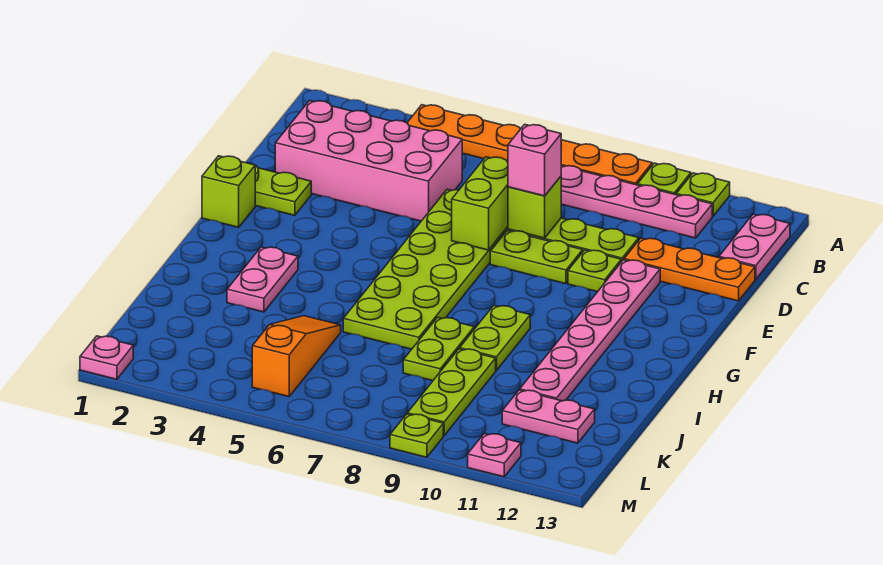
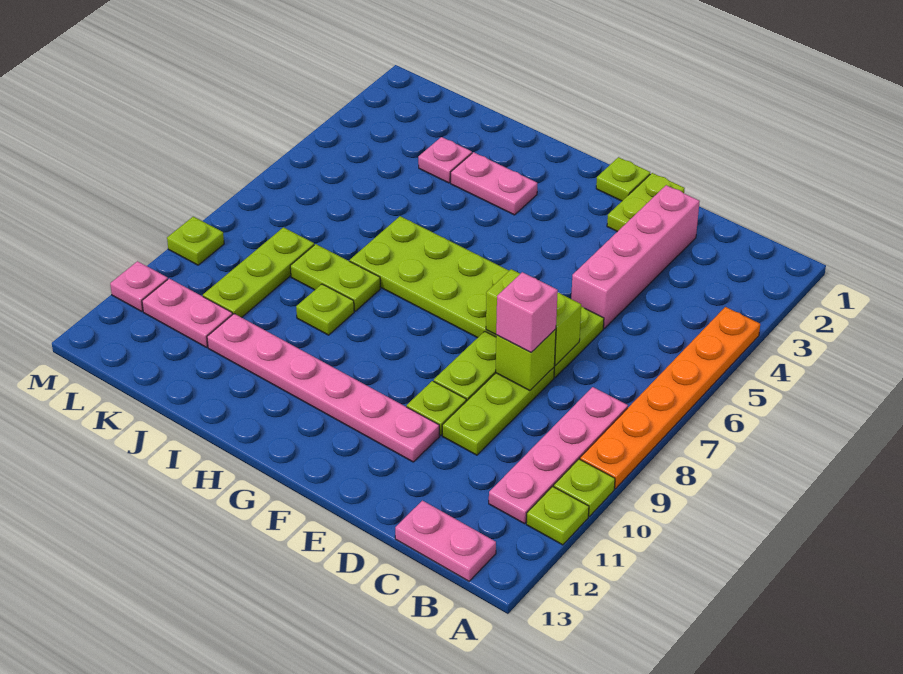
pink brick C2:D5 level 1 -> pink brick D2:D5 level 1
orange plate D11:D13 level 1 -> none
lime brick F1 level 1 -> lime plate F1 level 1
lime plate H9:I9 level 1 -> lime plate I9 level 1
orange slope J5:L5 level 1 top L -> none
lime plate J9:L9 level 1 -> lime plate K8:K10 level 1
pink plate K11:K12 level 1 -> pink plate K11:L11 level 1
pink plate M1 level 1 -> pink plate J3 level 1

